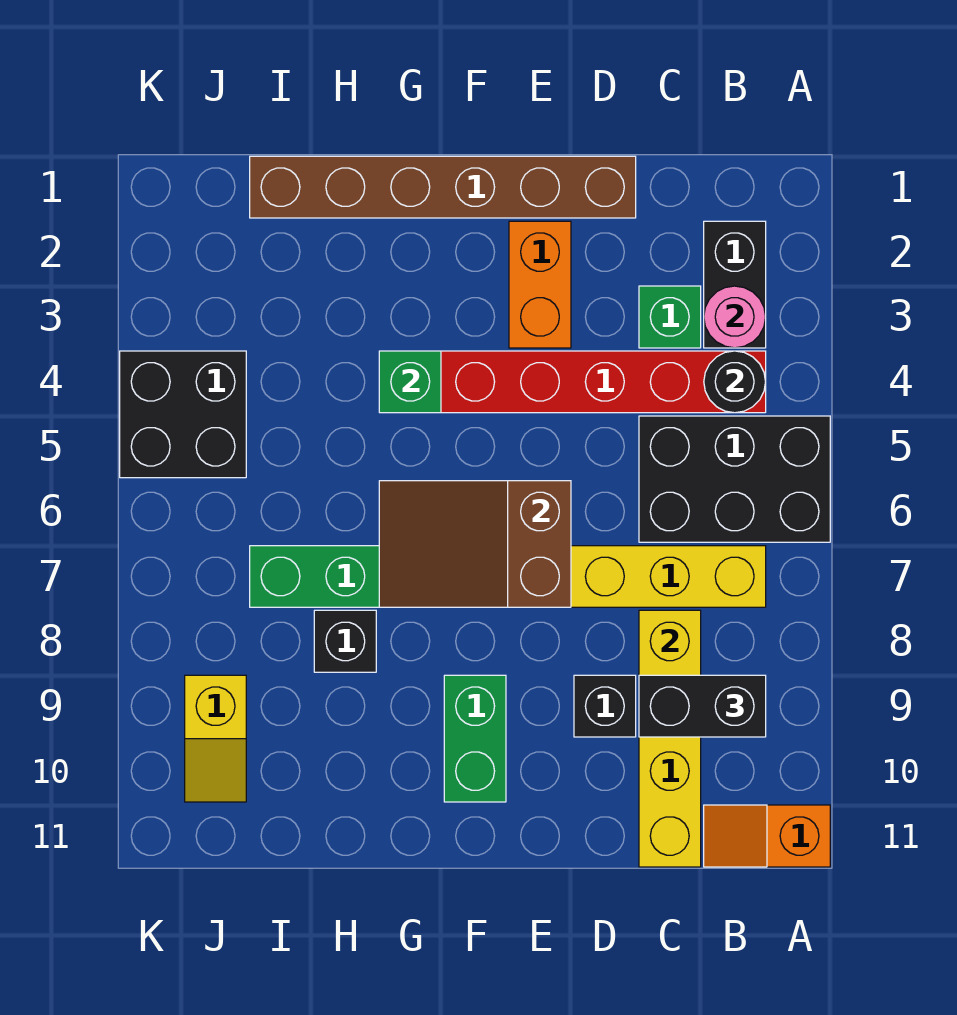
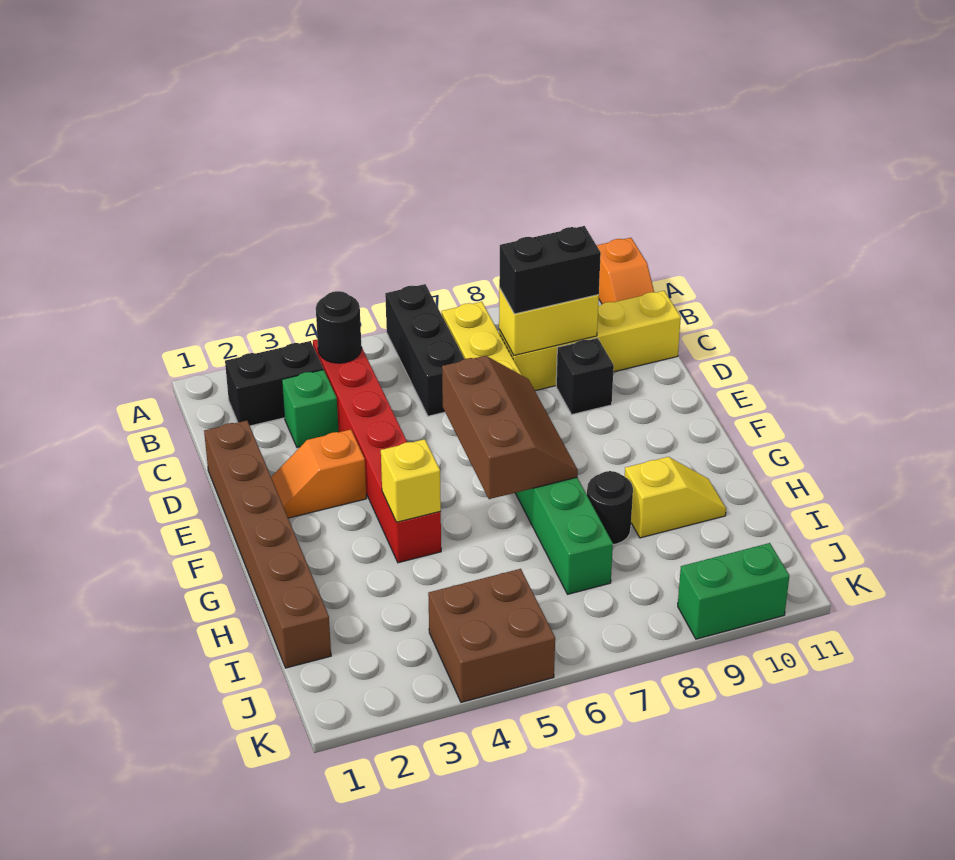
black brick A5:C6 level 1 -> black brick A6:C6 level 1
pink round brick B3 level 2 -> none
black brick B9:C9 level 3 -> black brick C8:C9 level 3
orange brick E2:E3 level 1 -> orange slope E2:E3 level 1 top 3
brown slope E6:G7 level 2 top E -> brown slope E6:G7 level 2 top 6
green brick F9:F10 level 1 -> green brick K9:K10 level 1
green brick G4 level 2 -> yellow brick G4 level 2
black brick H8 level 1 -> black round brick H8 level 1
black brick J4:K5 level 1 -> brown brick J4:K5 level 1
yellow slope J9:J10 level 1 top 9 -> yellow slope H9:H10 level 1 top 9

